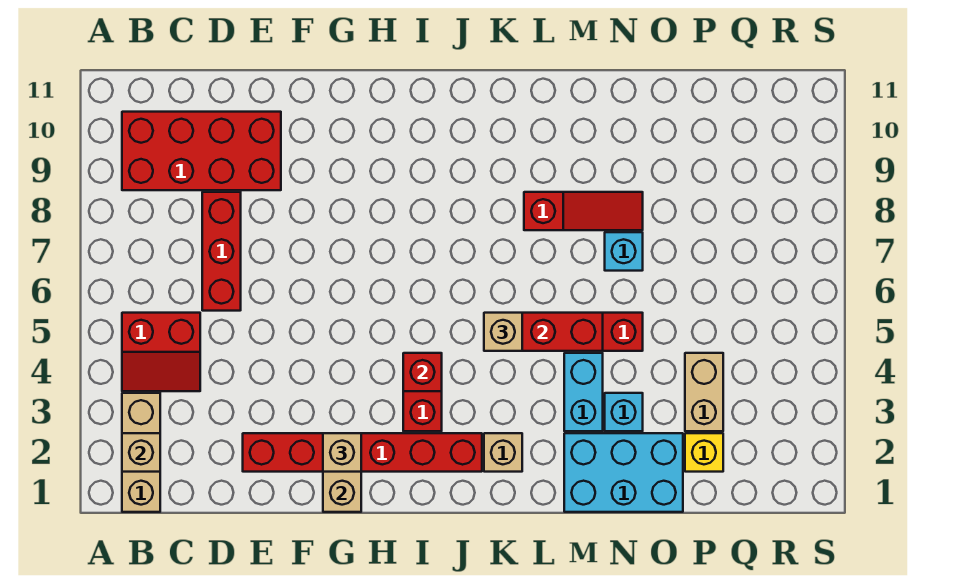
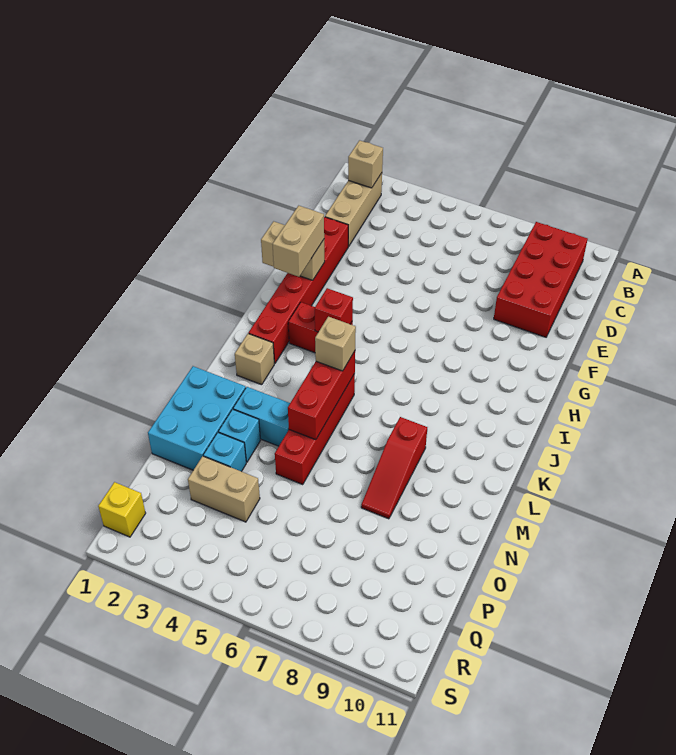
tan brick B1:B3 level 1 -> tan brick B2:D2 level 1
red slope B4:C5 level 1 top 5 -> none
red brick D6:D8 level 1 -> none
tan brick G2 level 3 -> tan brick G2:H2 level 3
cyan brick N7 level 1 -> cyan brick O3 level 1
yellow brick P2 level 1 -> yellow brick R1 level 1

